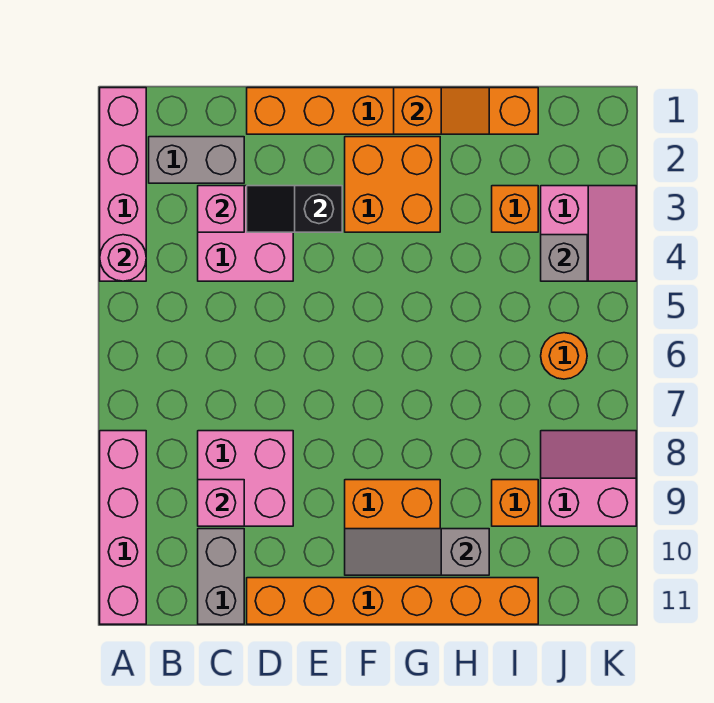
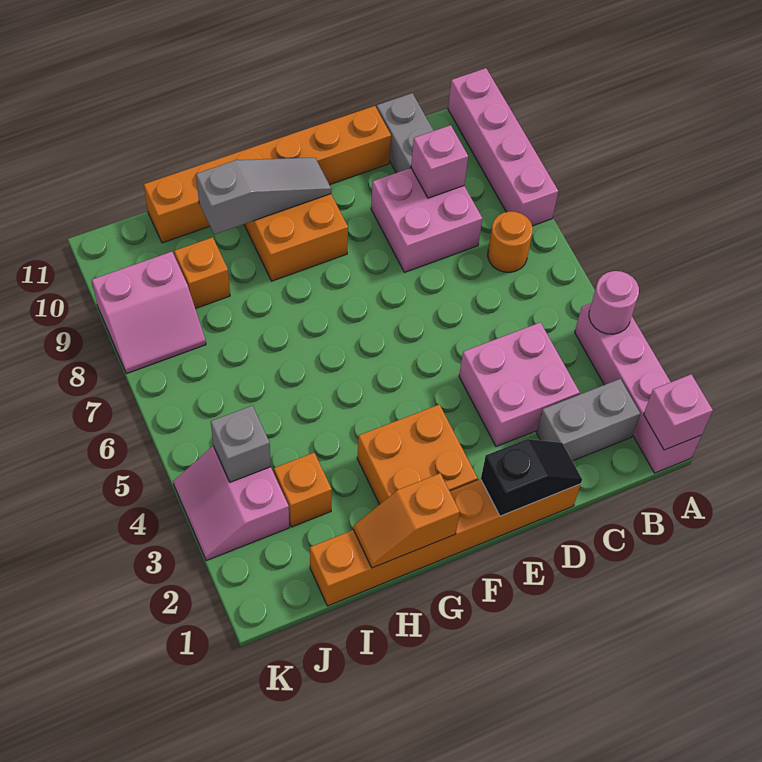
pink brick C3 level 2 -> pink brick A1 level 2
black slope D3:E3 level 2 top E -> black slope D1:E1 level 2 top E
orange round brick J6 level 1 -> orange round brick B7 level 1

